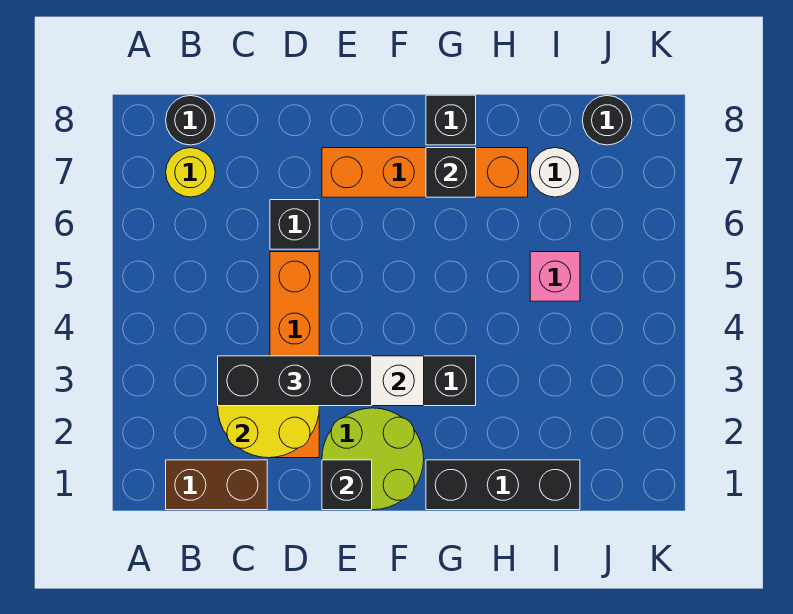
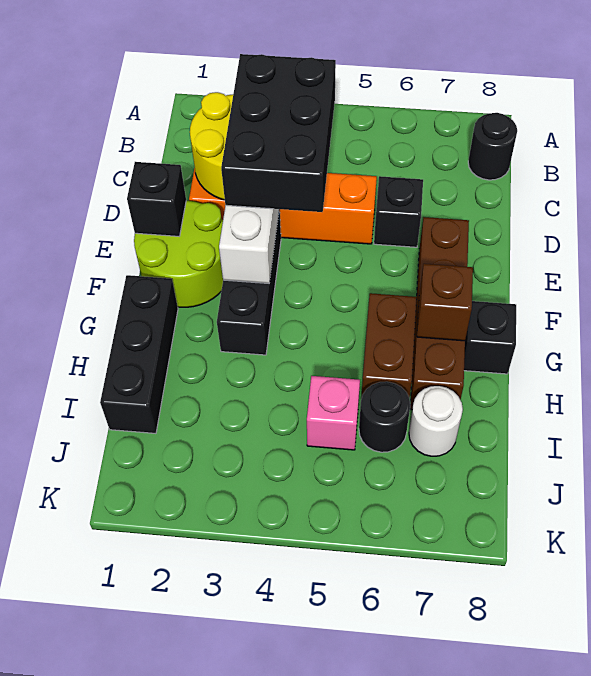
brown brick B1:C1 level 1 -> brown brick G6:H6 level 1
yellow round brick B7 level 1 -> none
black brick C3:E3 level 3 -> black brick C3:E4 level 3
orange brick E7:H7 level 1 -> brown brick E7:H7 level 1
black brick G7 level 2 -> brown brick G7 level 2
black round brick J8 level 1 -> black round brick I6 level 1

